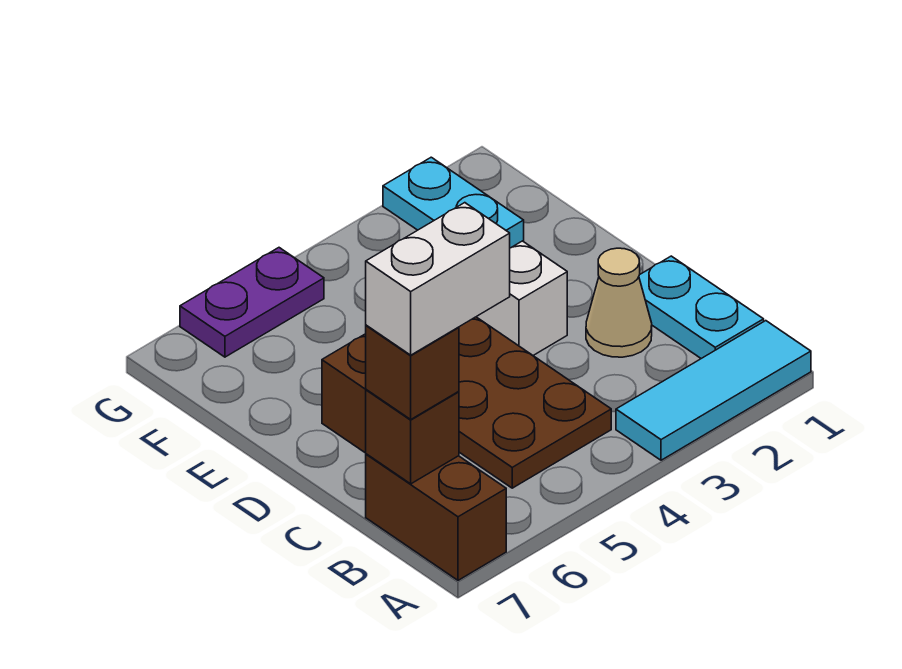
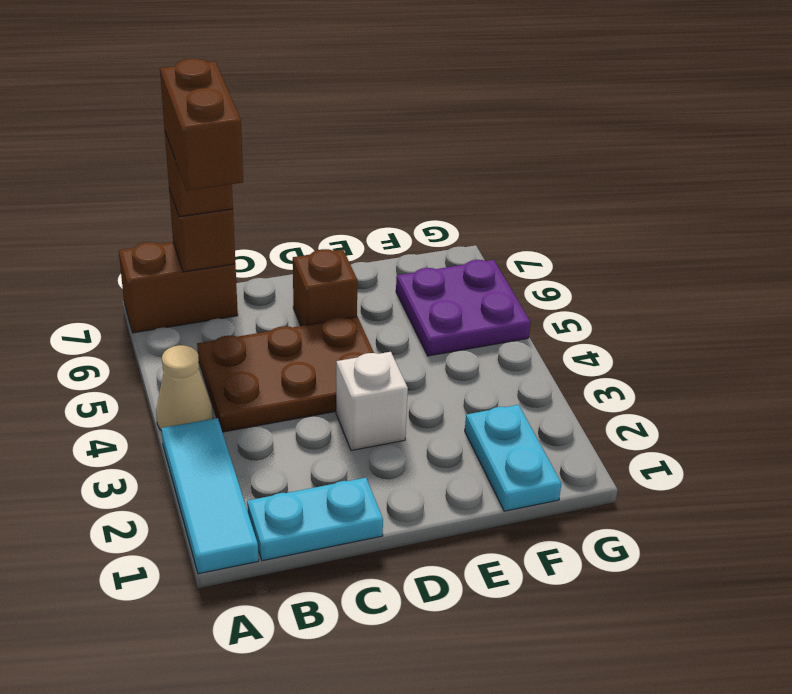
white brick B6:B7 level 4 -> brown brick B6:B7 level 4
tan cone C2 level 1 -> tan cone A4 level 1
cyan plate F2:G2 level 1 -> cyan plate F1:F2 level 1
purple plate G5:G6 level 1 -> purple plate F5:G6 level 1

